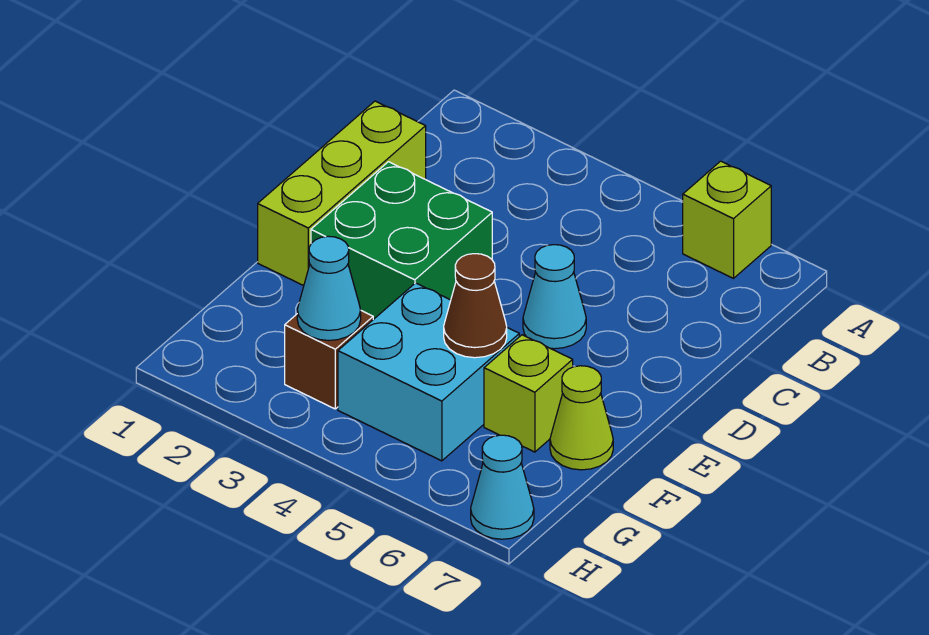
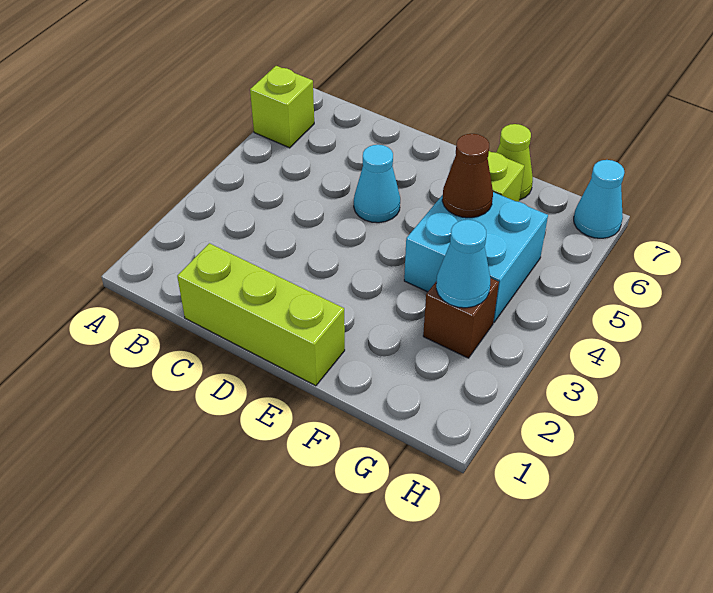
green brick D2:E3 level 1 -> none

